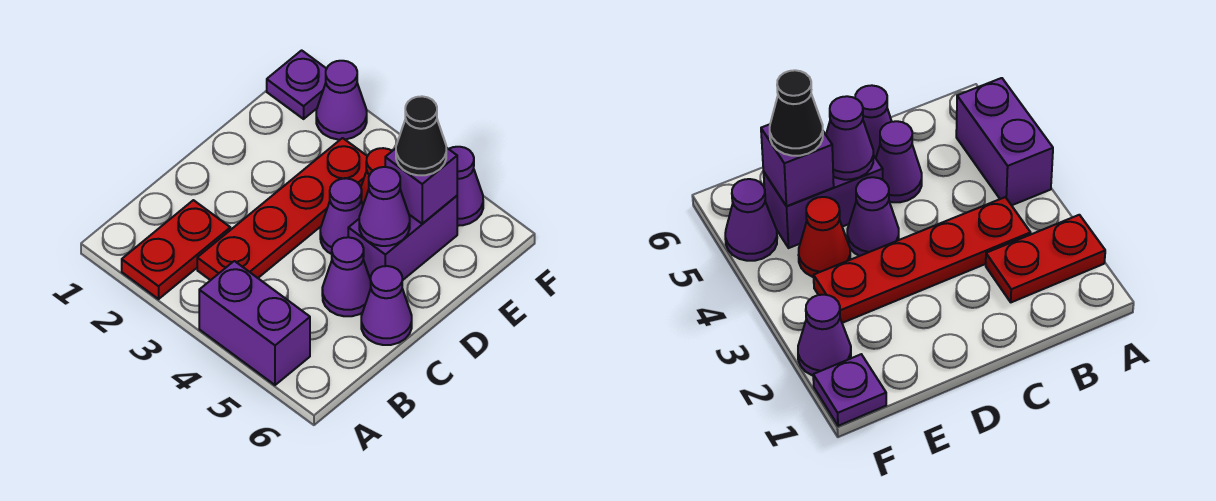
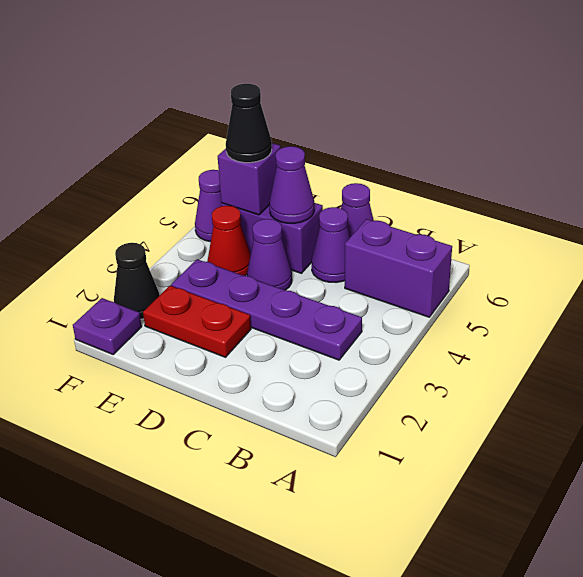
red plate A2:B2 level 1 -> red plate D2:E2 level 1
purple brick A4:A5 level 1 -> purple brick A5:B5 level 1
red plate B3:E3 level 1 -> purple plate B3:E3 level 1
purple cone F2 level 1 -> black cone F2 level 1

